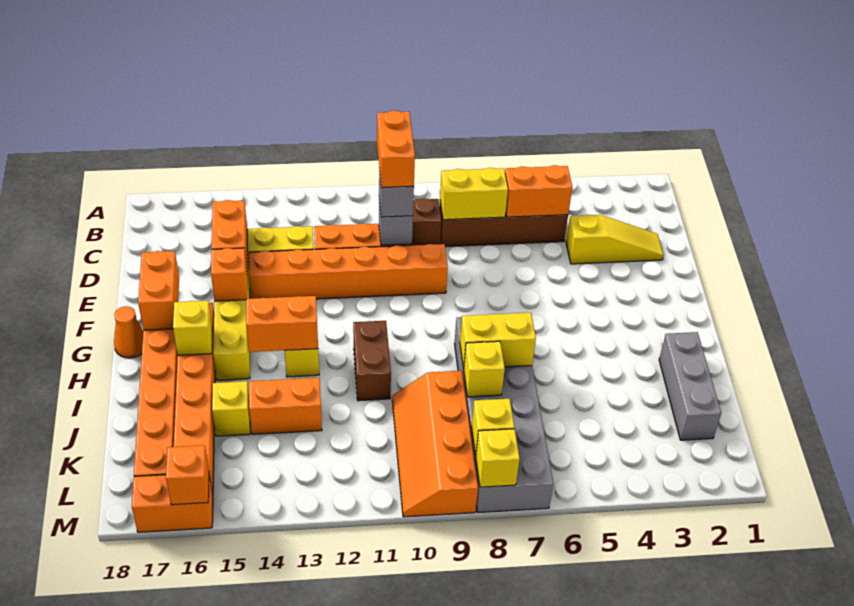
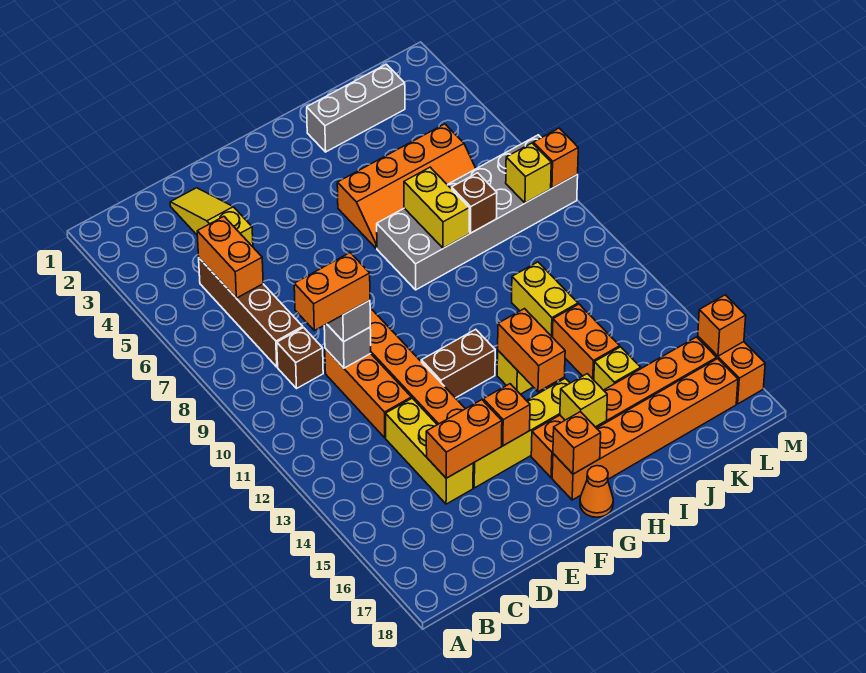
yellow brick C7:C8 level 2 -> yellow brick J11:J12 level 1
orange brick F17:G17 level 2 -> orange brick G17 level 2
brown brick H11:I11 level 1 -> brown brick F12:G12 level 1
yellow brick J8 level 2 -> brown brick J8 level 2
orange slope J9:M10 level 1 top 9 -> orange slope H5:K6 level 1 top 5
yellow brick M8 level 2 -> orange brick M8 level 2

